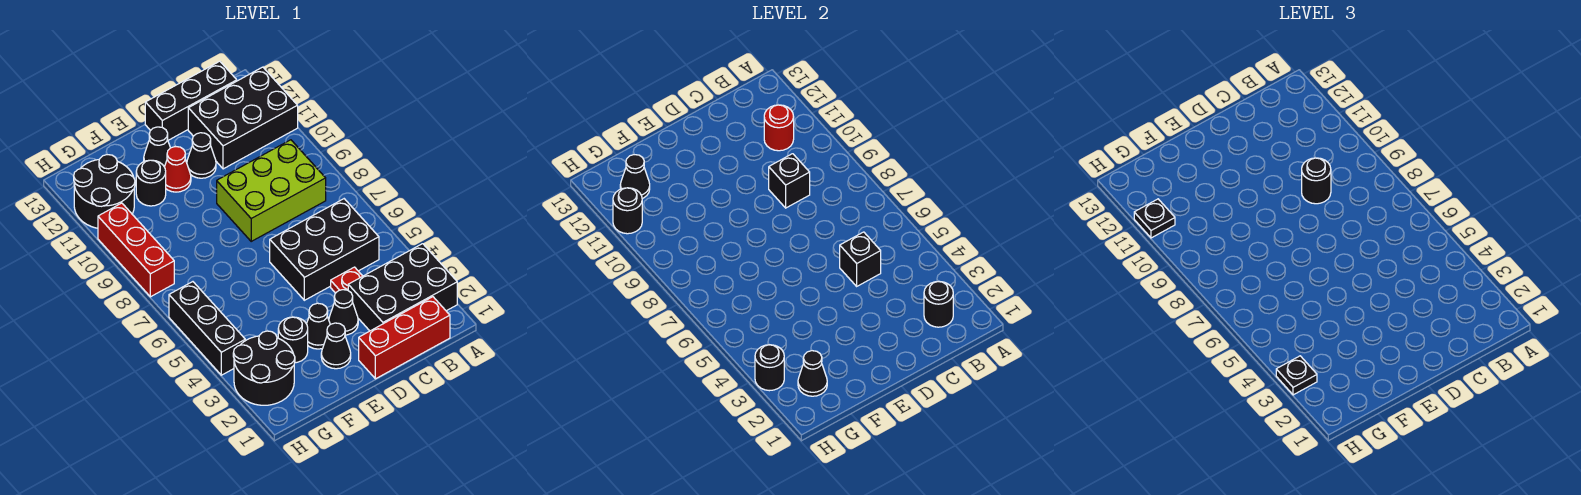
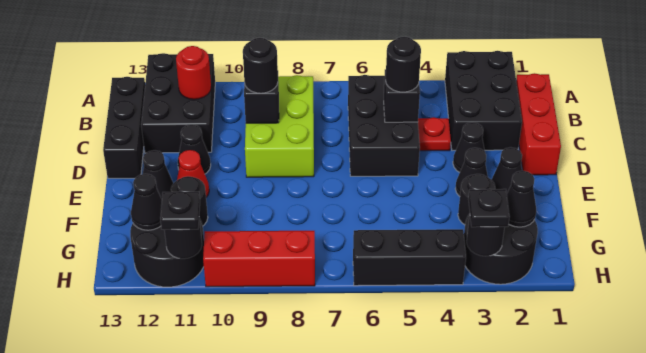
black round brick B2 level 2 -> black round brick C5 level 3

